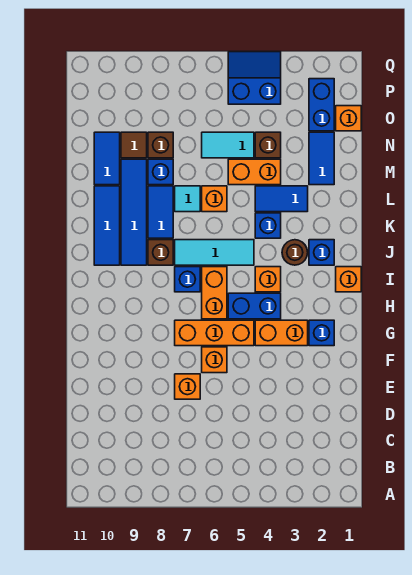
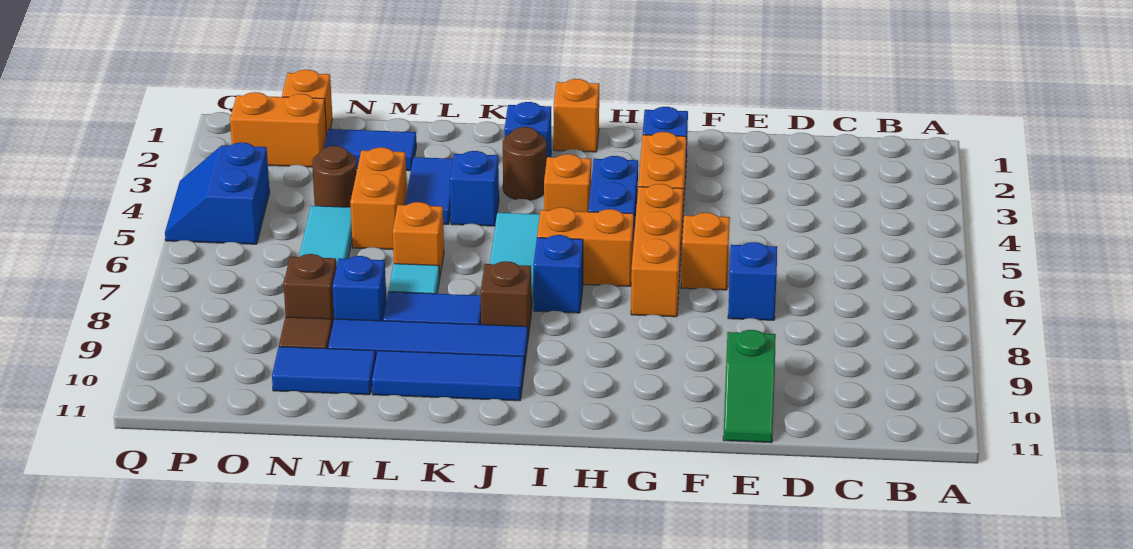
orange brick E7 level 1 -> blue brick E7 level 1
none -> green slope E10:E11 level 1 top 10
brown brick N4 level 1 -> brown round brick N4 level 1
blue brick O2:P2 level 1 -> orange brick O2:P2 level 1

